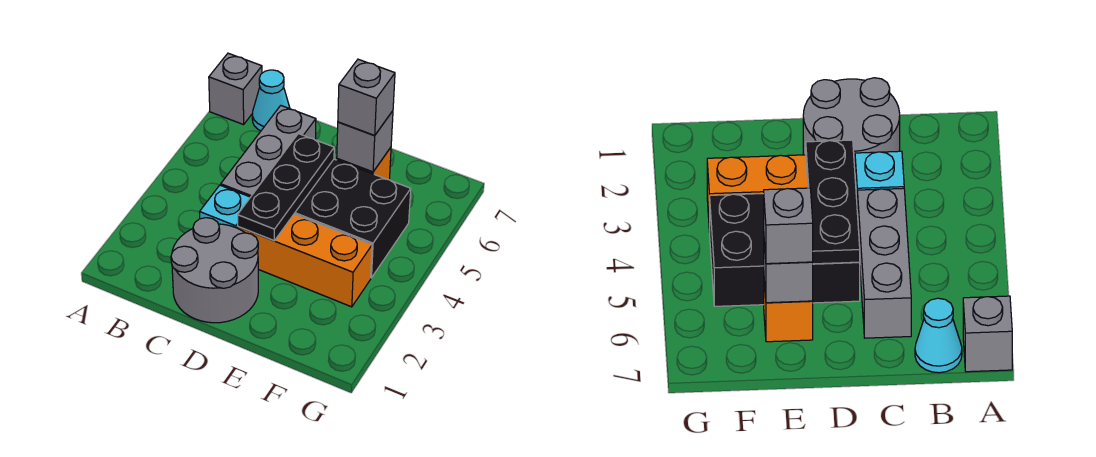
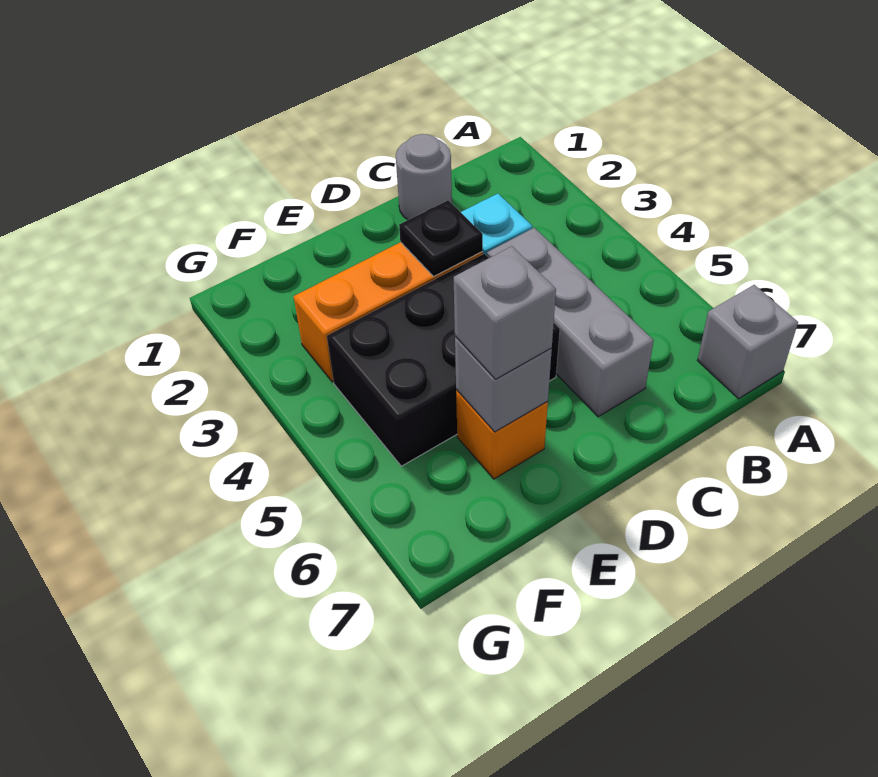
cyan cone B7 level 1 -> none
grey round brick C1:D2 level 1 -> grey round brick C1 level 1
black plate D3:D5 level 2 -> black plate D3 level 2

